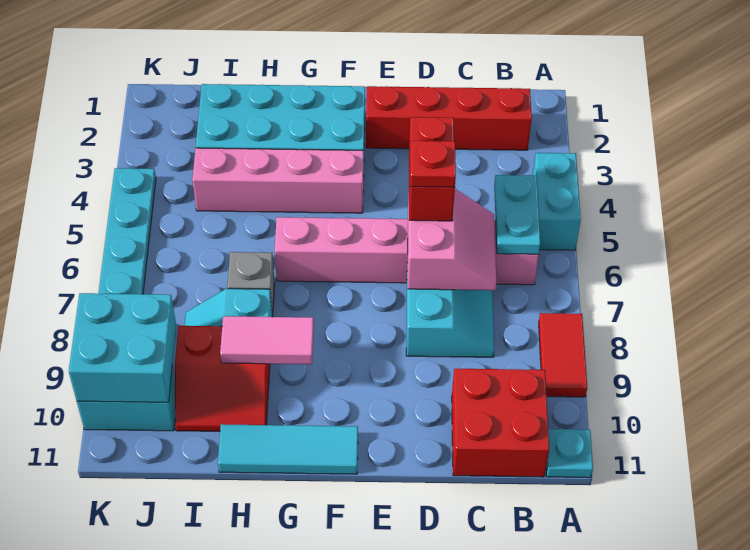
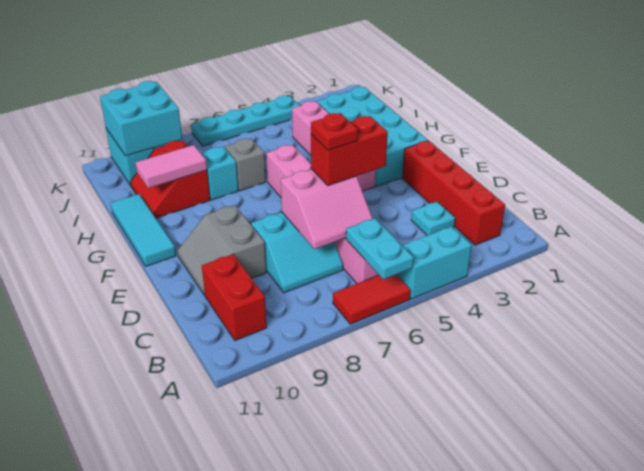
red tile A8:A9 level 1 -> red tile A6:A7 level 1
cyan plate A11 level 1 -> cyan plate C3 level 1
cyan plate B5:B6 level 2 -> cyan plate A6:B6 level 2
red brick B10:C11 level 1 -> red brick B10:C10 level 1
none -> grey slope D9:E10 level 1 top 9
pink tile G9:H9 level 2 -> pink tile H9:H10 level 2

